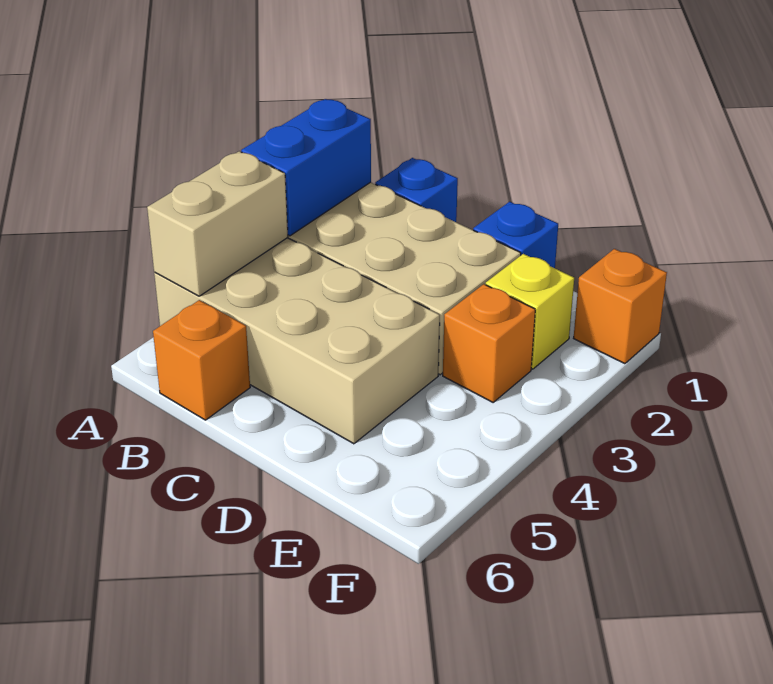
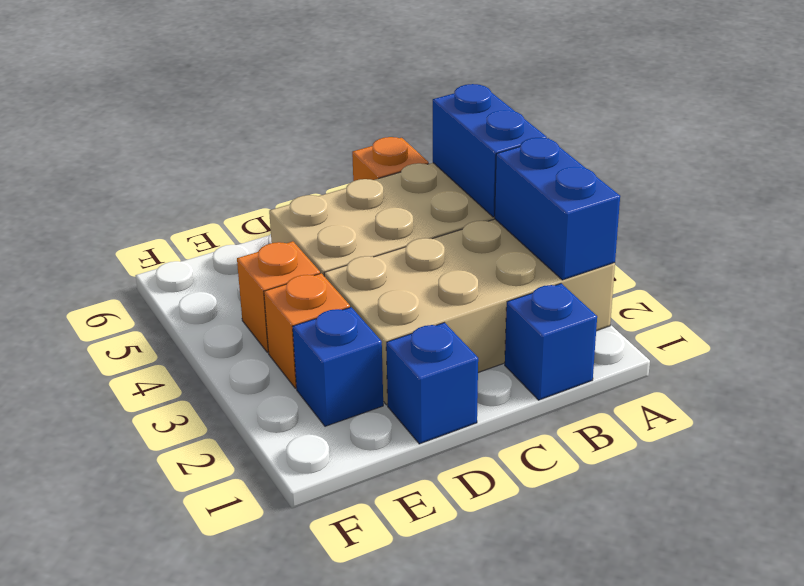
tan brick A4:A5 level 2 -> blue brick A4:A5 level 2
yellow brick E2 level 1 -> blue brick E2 level 1
orange brick F1 level 1 -> orange brick E4 level 1

